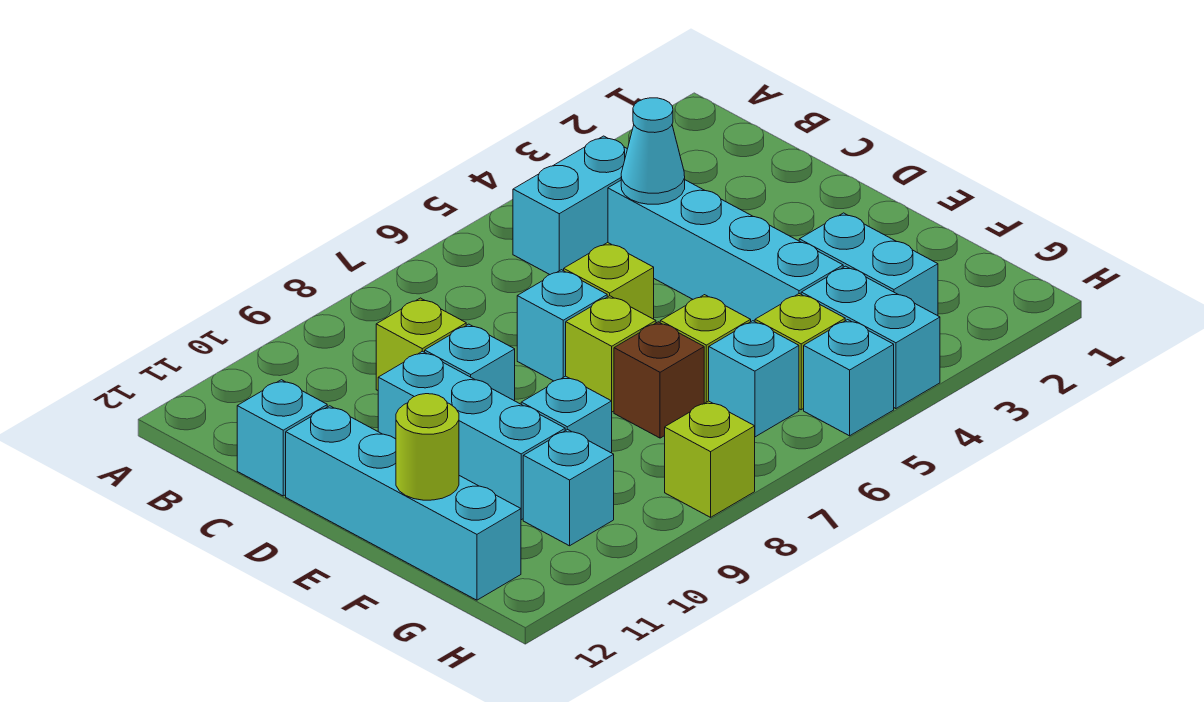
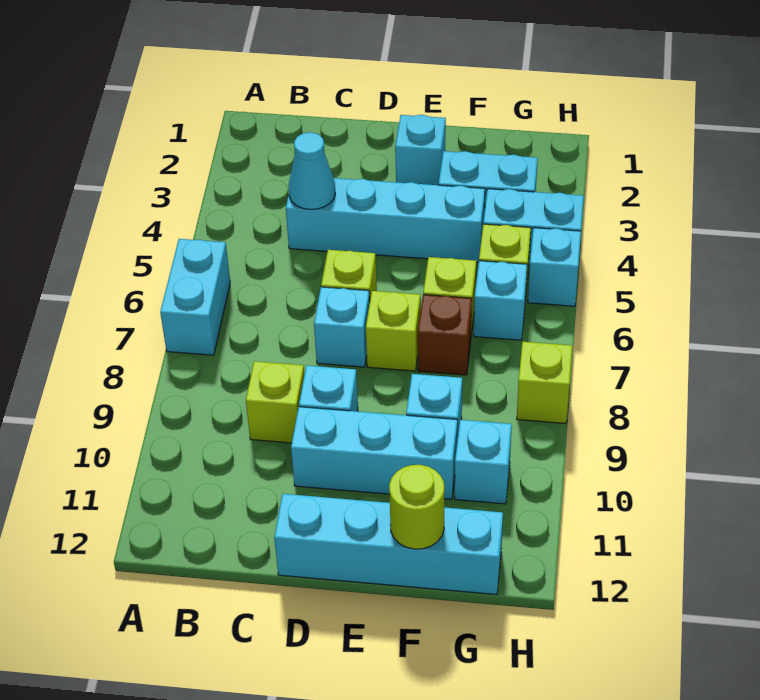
cyan brick B4:B5 level 1 -> cyan brick A6:A7 level 1
cyan brick C12 level 1 -> cyan brick E2 level 1

